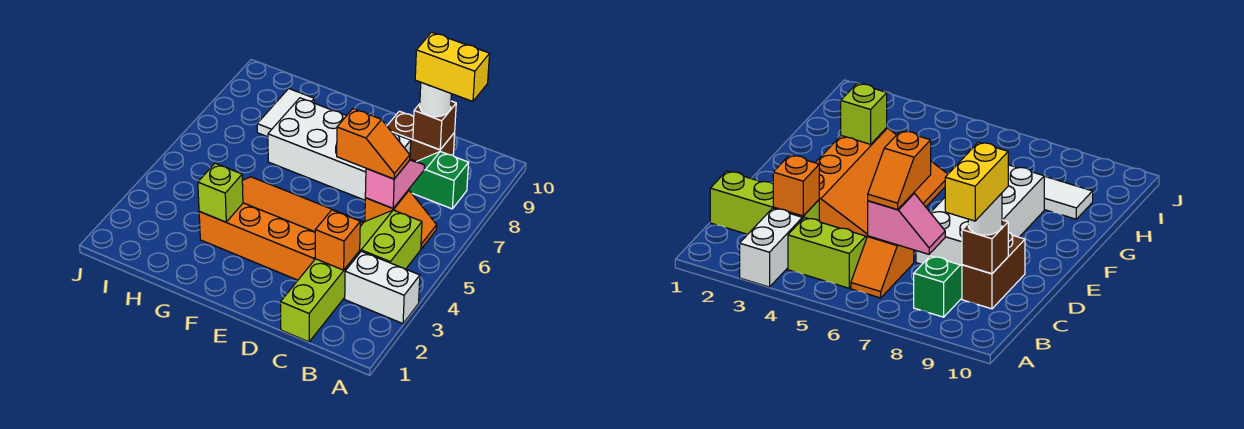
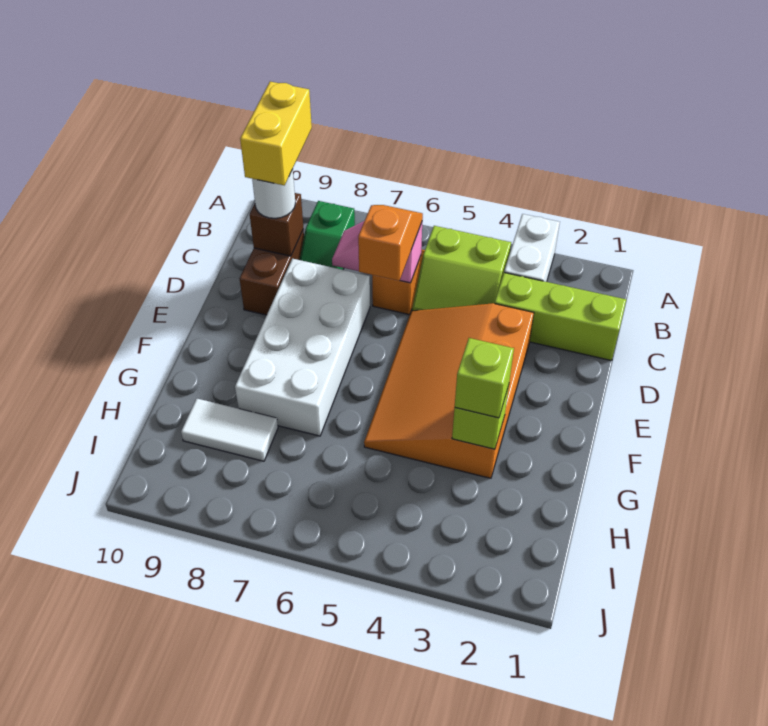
orange brick C3 level 2 -> none
none -> lime brick G3 level 3

